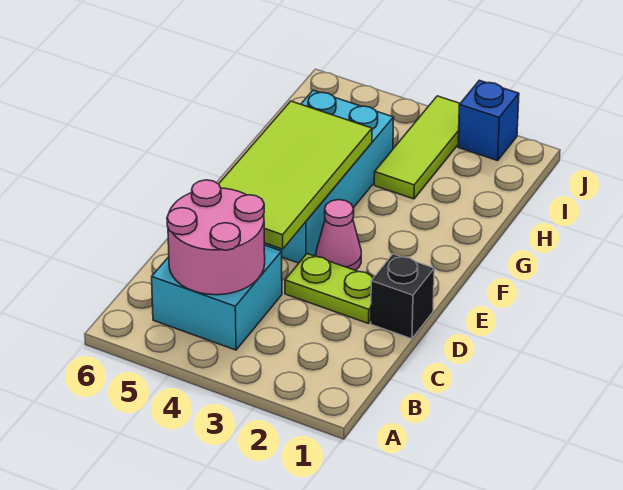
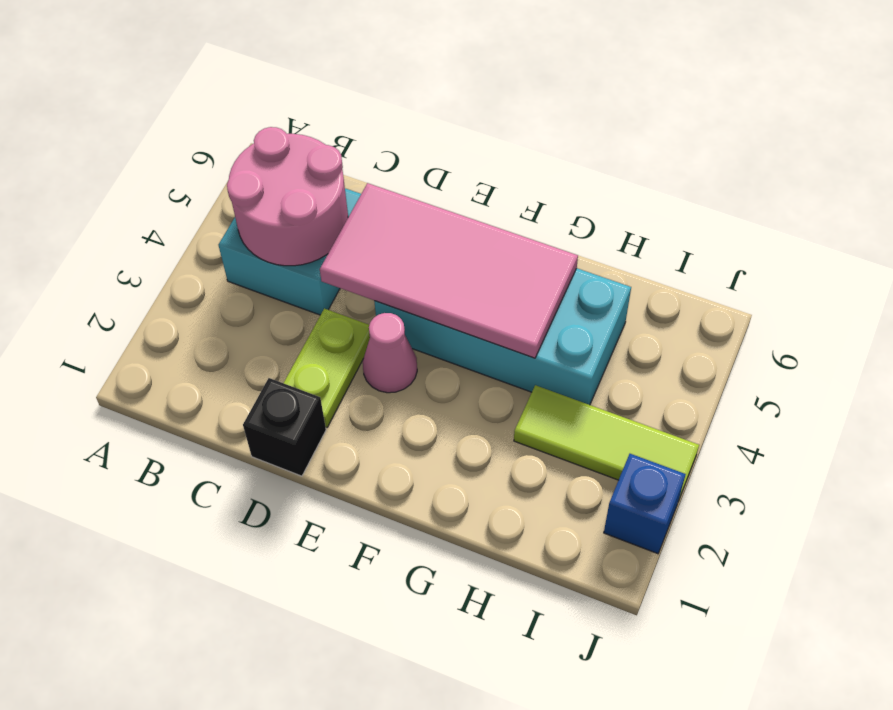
lime tile D4:G5 level 2 -> pink tile D4:G5 level 2

